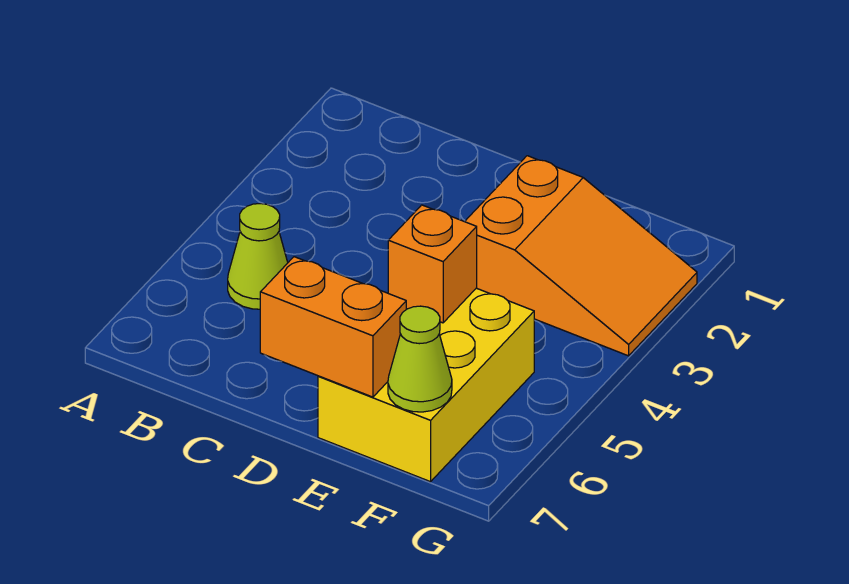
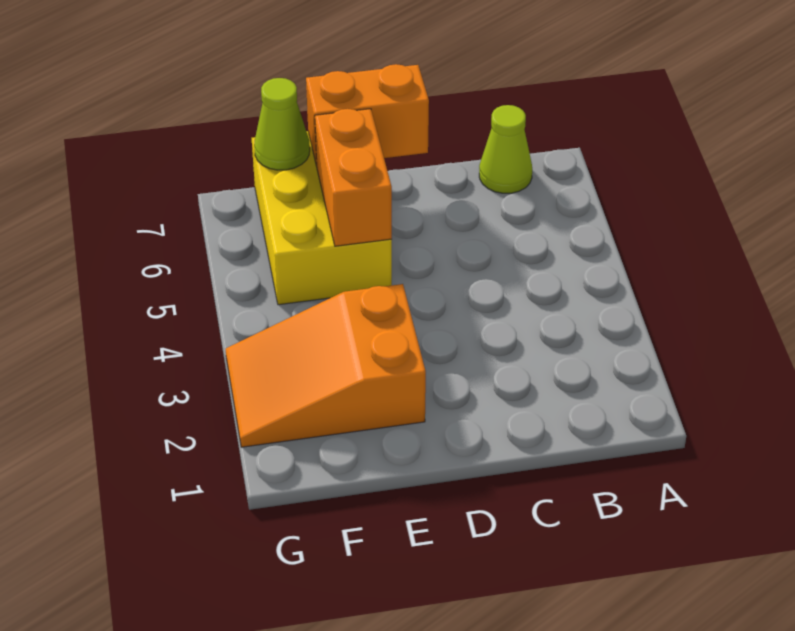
lime cone B5 level 1 -> lime cone B7 level 1
orange brick E5 level 2 -> orange brick E5:E6 level 2

